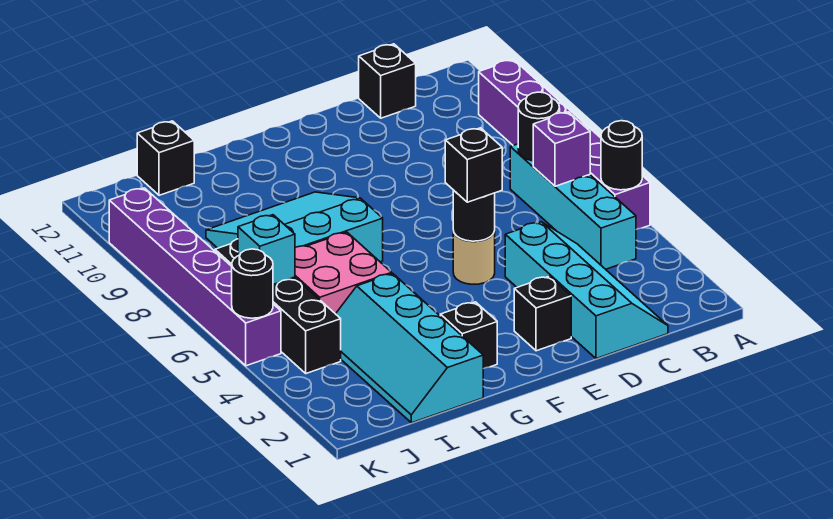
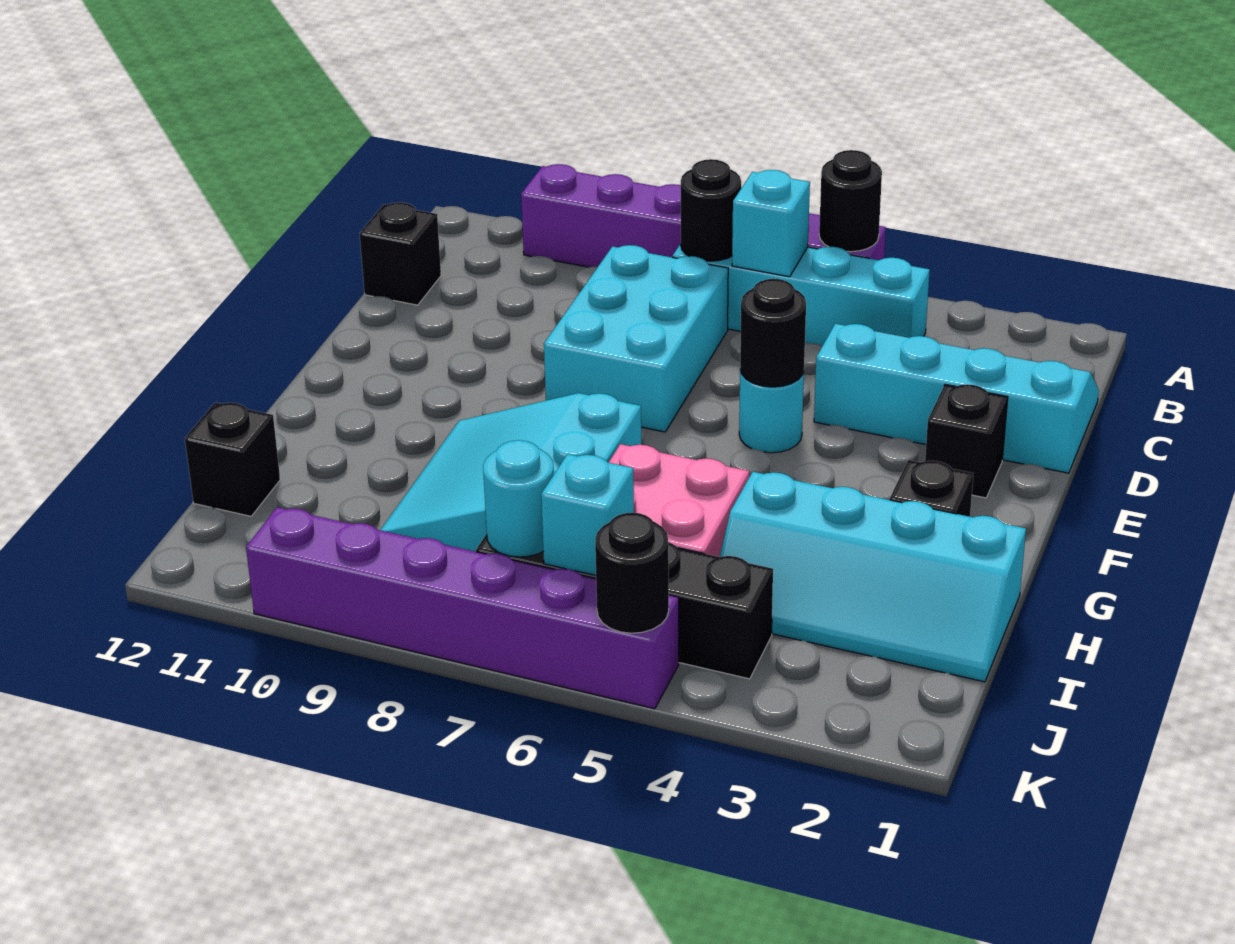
purple brick B6 level 2 -> cyan brick B6 level 2
none -> cyan brick C7:E8 level 1
tan round brick E5 level 1 -> cyan round brick E5 level 1
black brick E5 level 3 -> none
none -> cyan round brick J7 level 2

